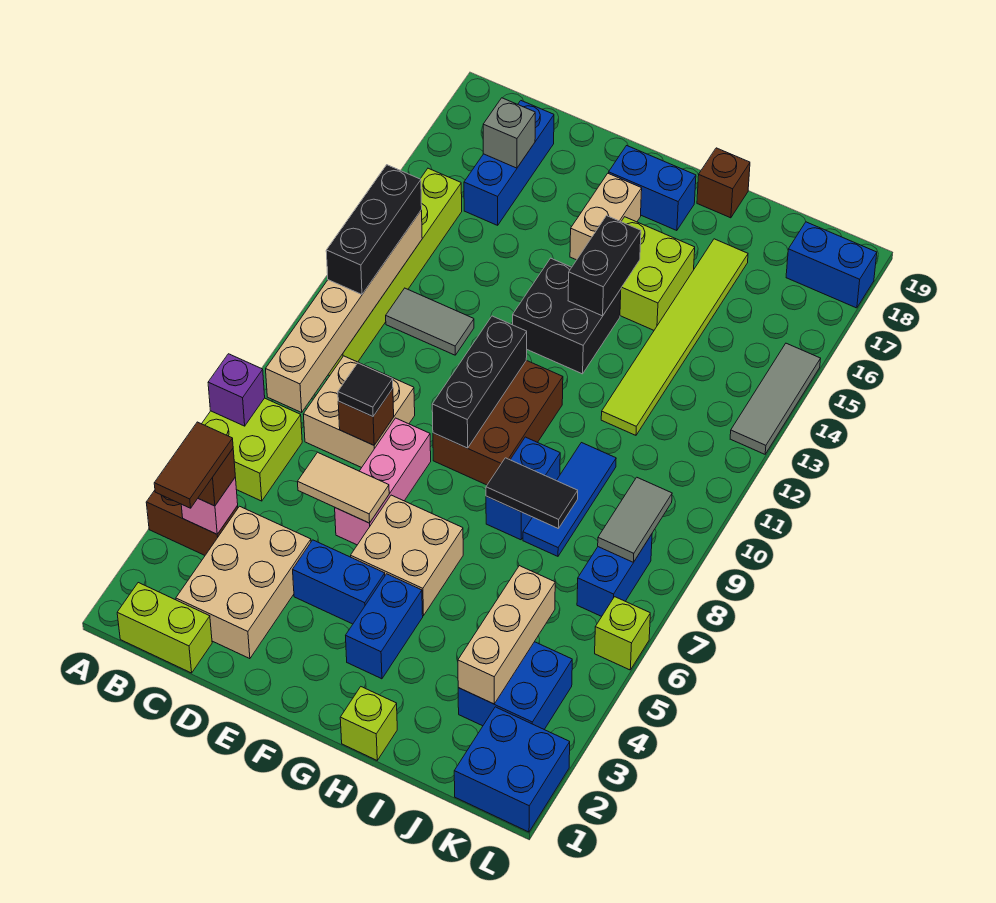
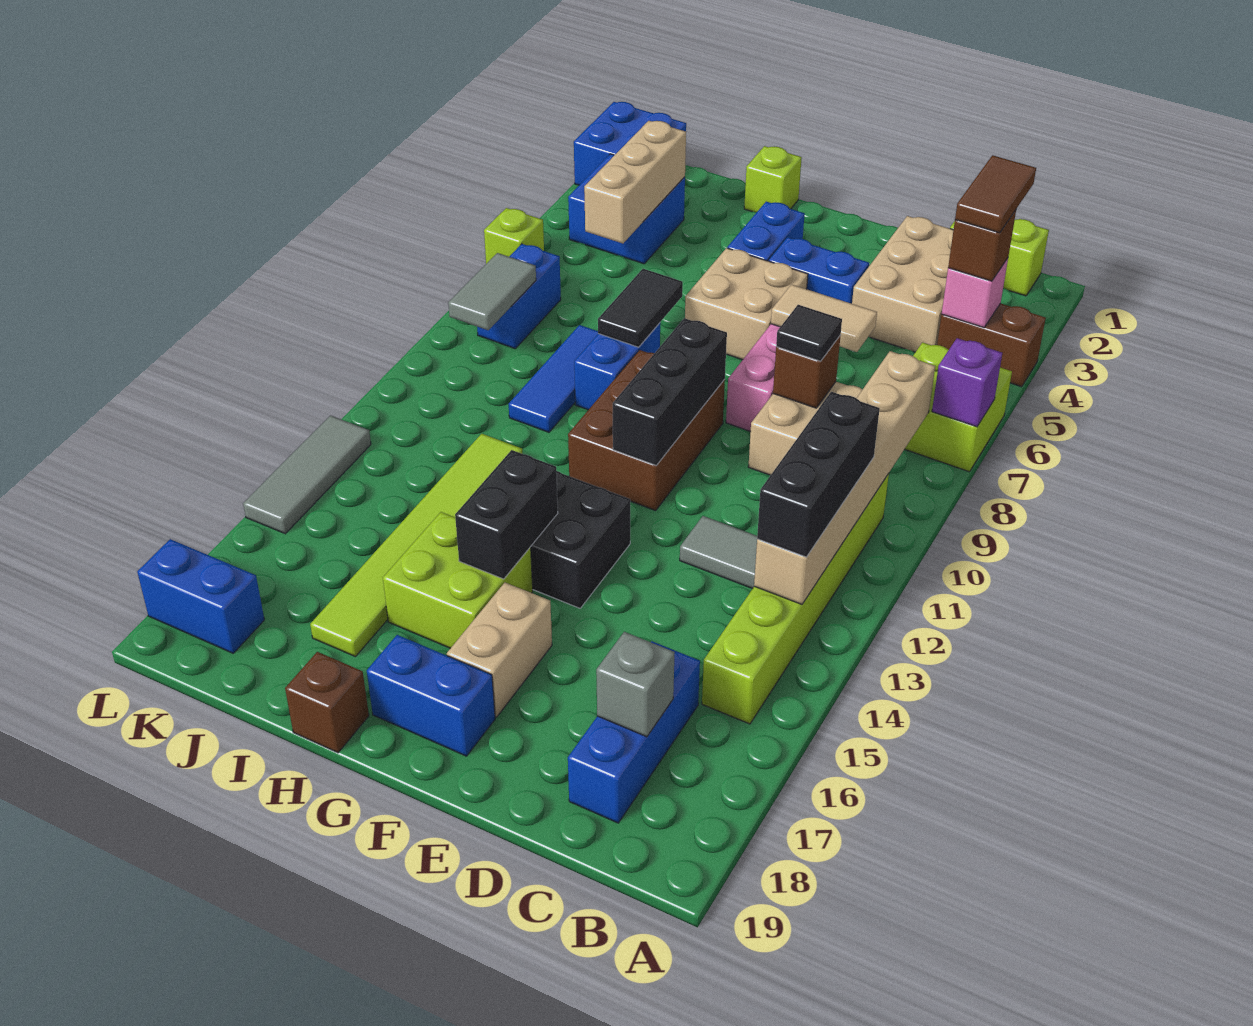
black tile H8:I8 level 2 -> black tile H7:H8 level 2

